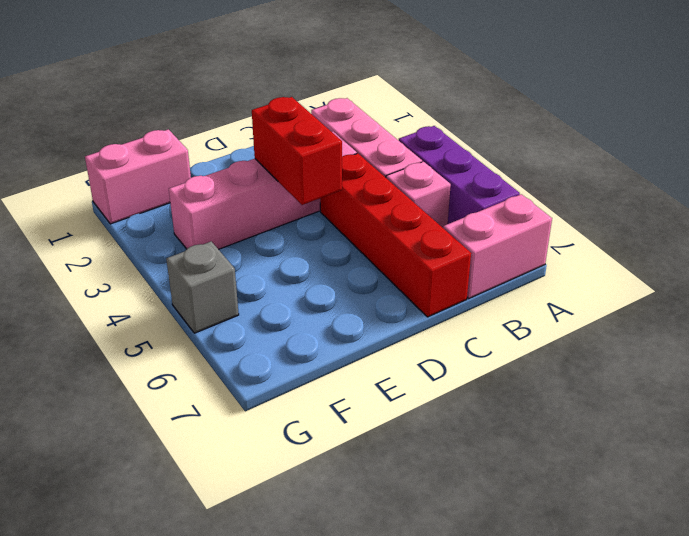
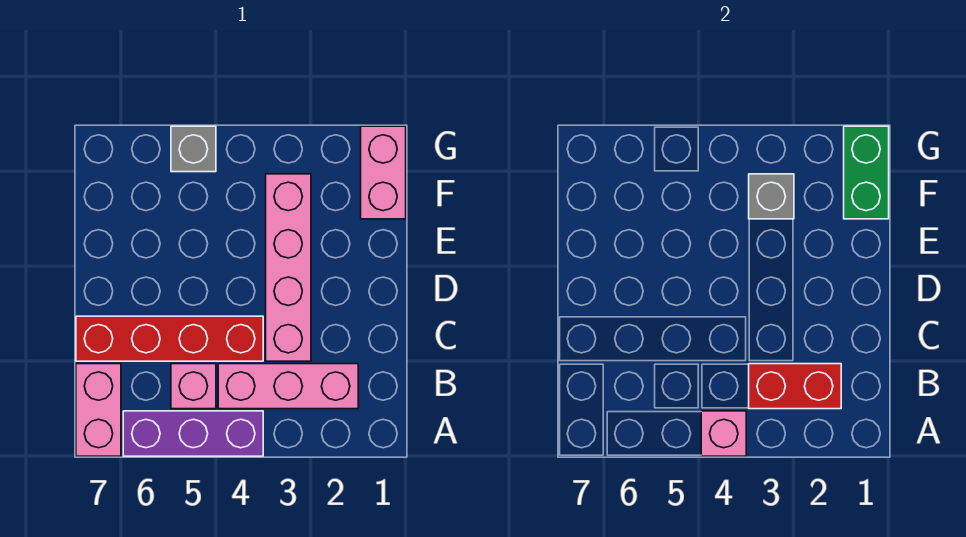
none -> pink brick A4 level 2
red brick D3:D4 level 2 -> red brick B2:B3 level 2
none -> green brick F1:G1 level 2
none -> grey brick F3 level 2

